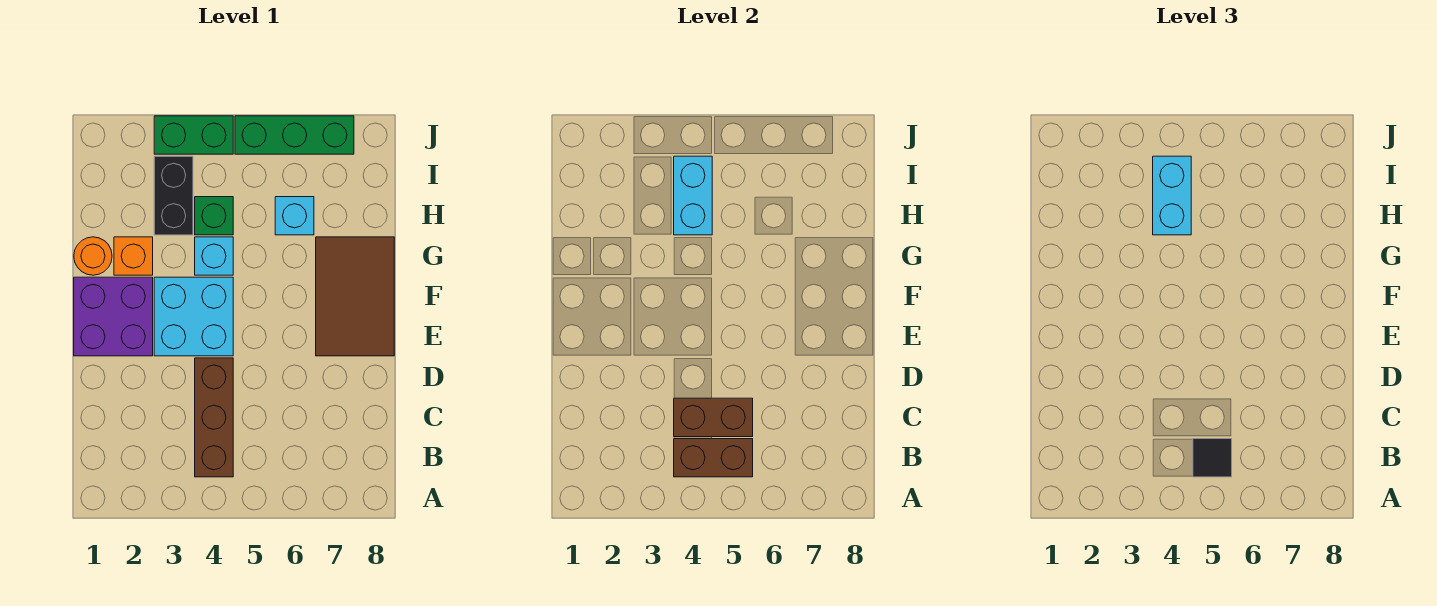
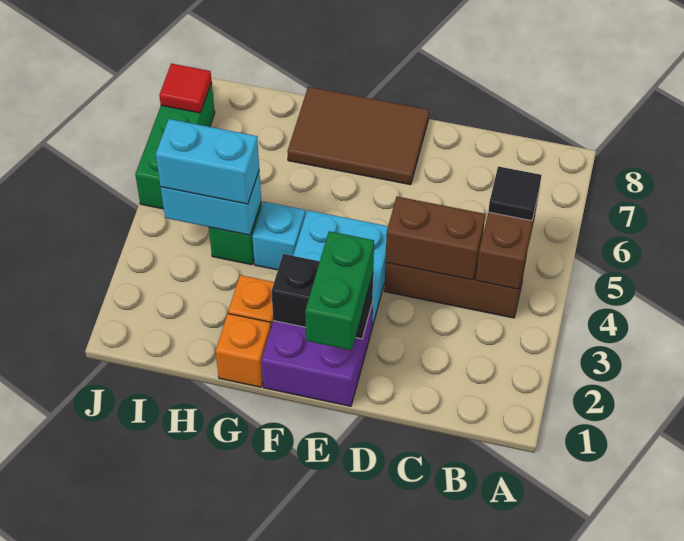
brown brick C4:C5 level 2 -> brown brick C4:D4 level 2
orange round brick G1 level 1 -> orange brick G1 level 1
black brick H3:I3 level 1 -> black brick E2:F2 level 2
cyan brick H6 level 1 -> none
green brick J3:J4 level 1 -> green brick E1:E2 level 3
none -> red tile J7 level 2

